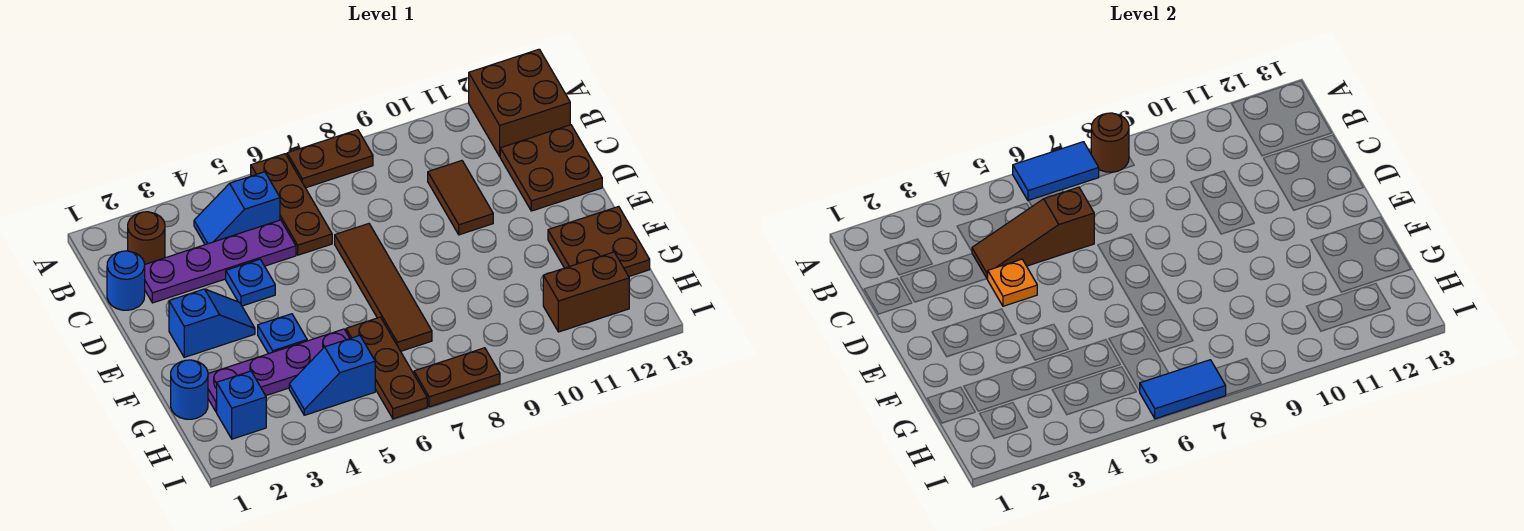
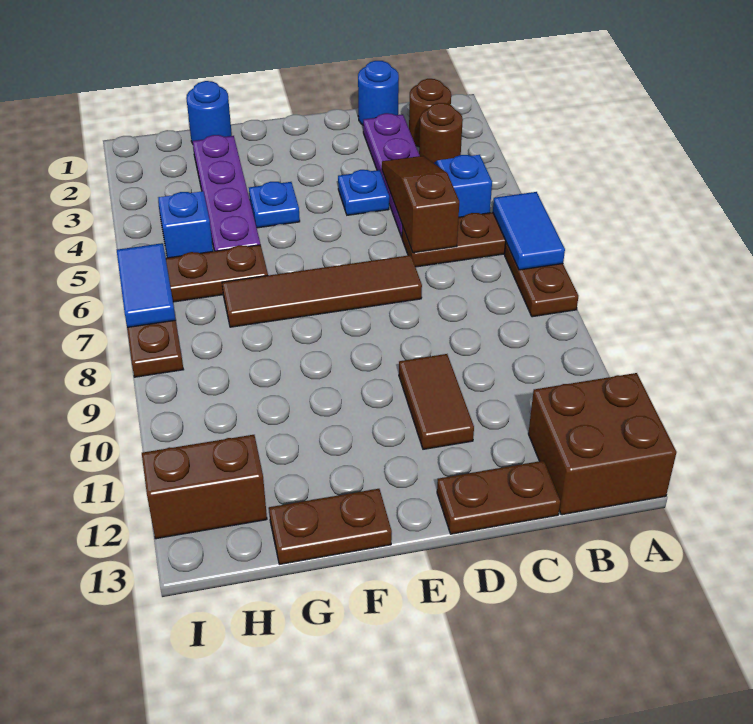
brown round brick A8 level 2 -> brown round brick B3 level 1
brown tile C10:D10 level 1 -> brown tile D10:D11 level 1
brown plate C12:D13 level 1 -> brown plate C13:D13 level 1
orange plate D4 level 2 -> none
blue slope E2:E3 level 1 top 2 -> none
brown plate F12:G13 level 1 -> brown plate F13:G13 level 1
blue brick H2 level 1 -> none
brown brick H11:H12 level 1 -> brown brick H12:I12 level 1

